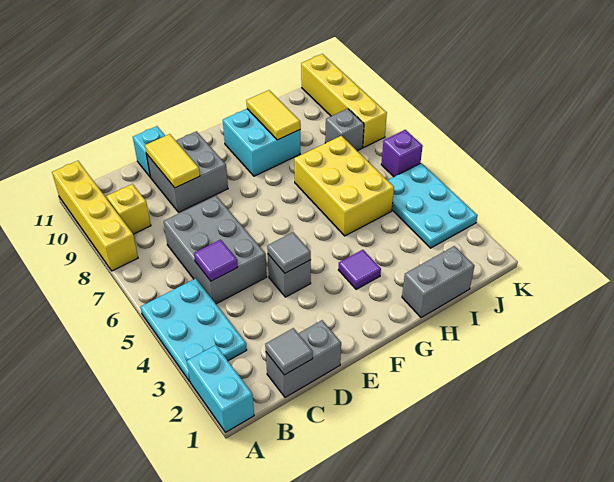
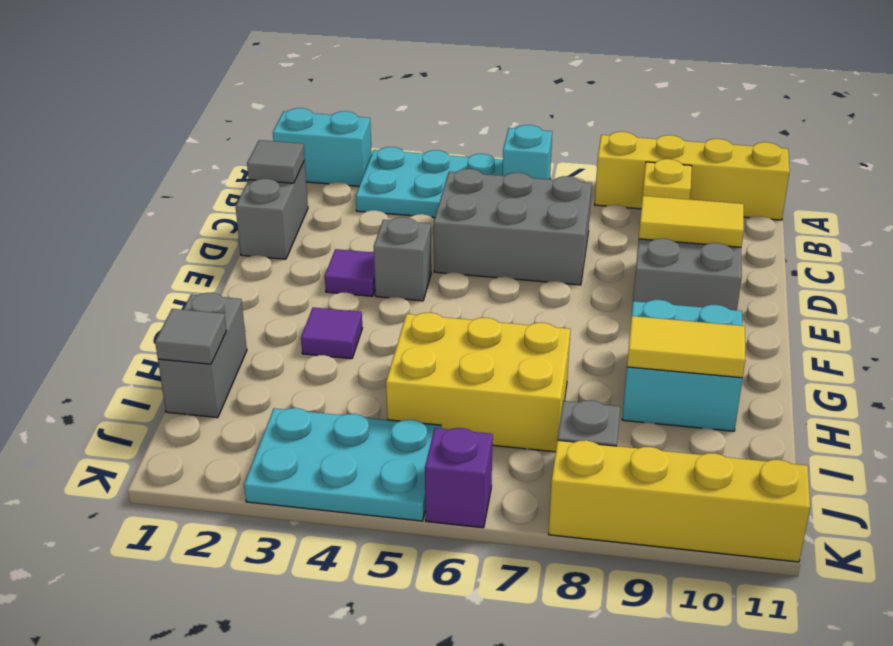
purple tile C5 level 2 -> purple tile E3 level 1
cyan brick D11 level 1 -> cyan brick A6 level 1
grey tile E4 level 2 -> grey tile I1 level 2

